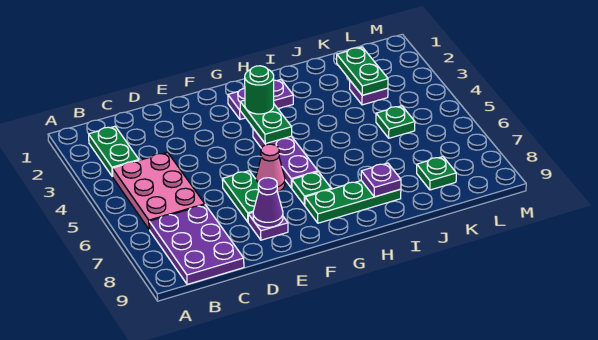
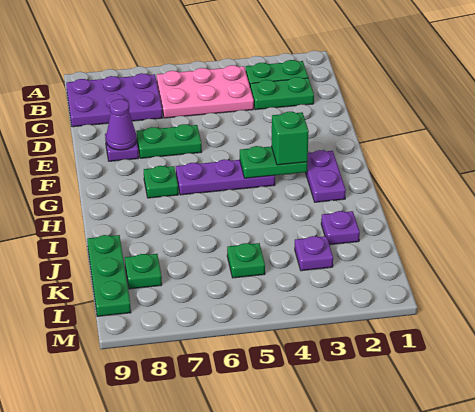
pink cone F6 level 1 -> none
green round brick G3 level 3 -> green brick G3 level 3
green plate G8:I8 level 1 -> green plate J9:L9 level 1
purple plate I8 level 2 -> purple plate J2 level 1
green plate K2:K3 level 2 -> green plate C2:C3 level 1

